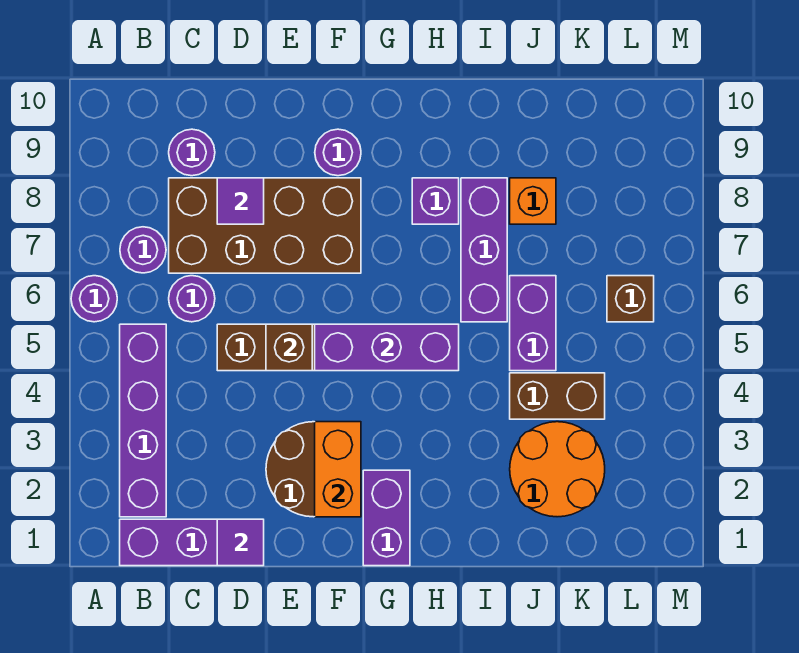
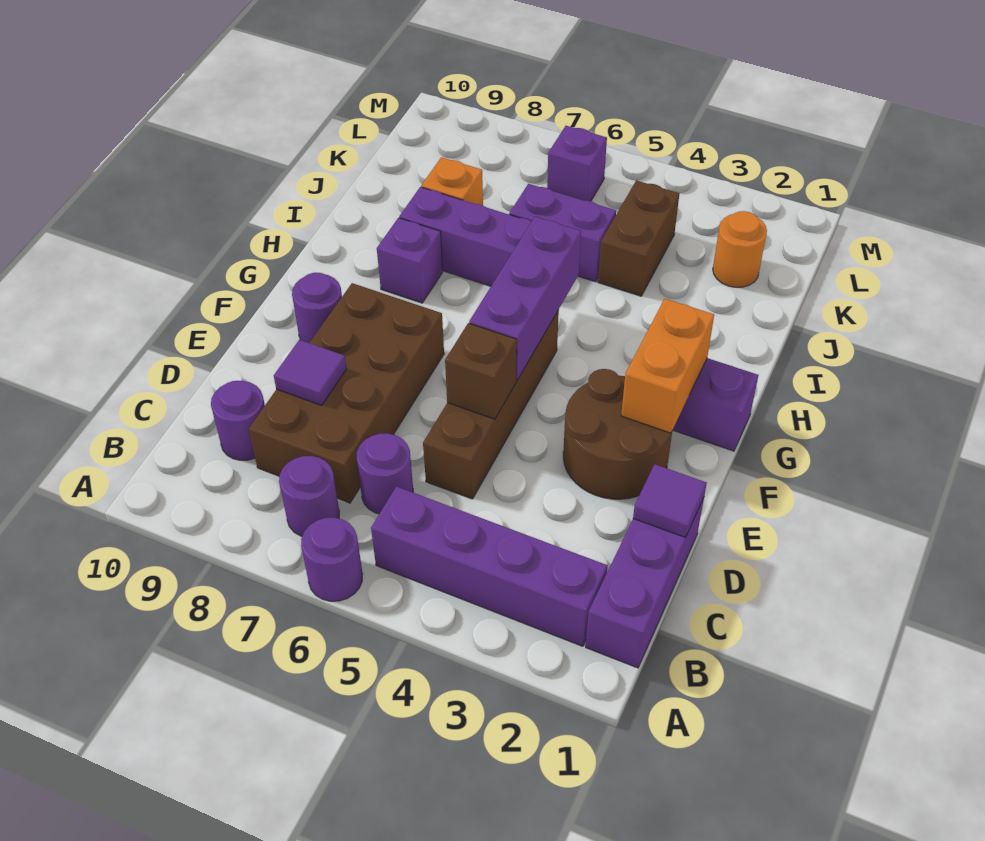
orange brick F2:F3 level 2 -> orange brick F2:G2 level 2
orange round brick J2:K3 level 1 -> orange round brick K2 level 1
brown brick L6 level 1 -> purple brick L6 level 1

